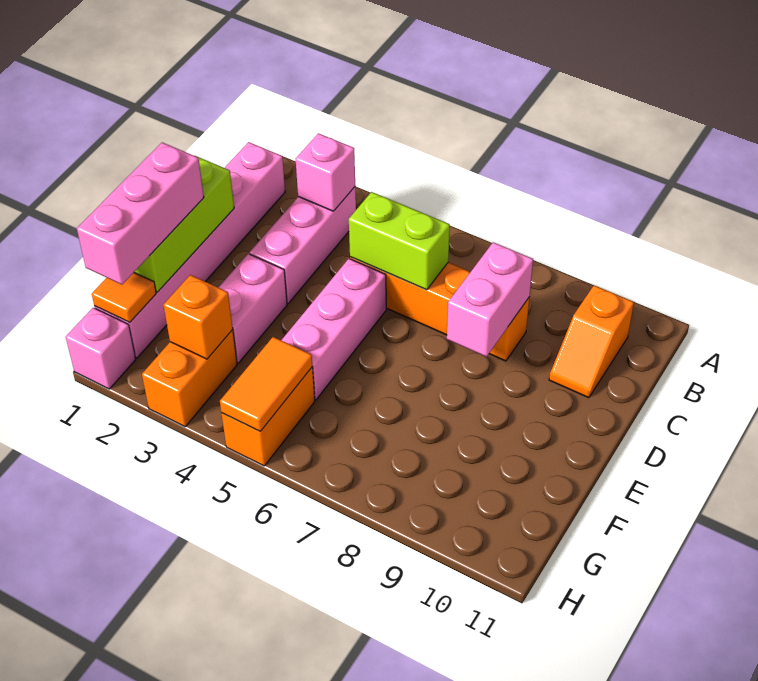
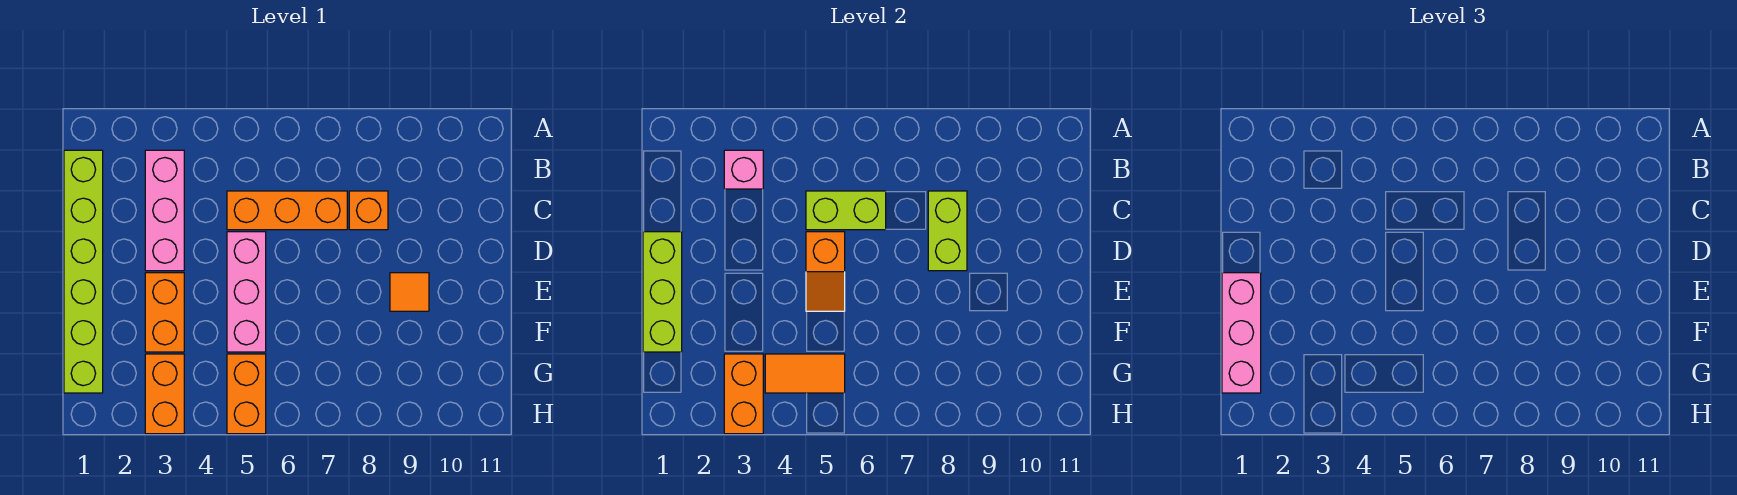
pink brick B1:G1 level 1 -> lime brick B1:G1 level 1
orange slope B10:C10 level 1 top B -> orange slope D5:E5 level 2 top D
pink brick C8:D8 level 2 -> lime brick C8:D8 level 2
pink brick E3:F3 level 1 -> orange brick E3:F3 level 1
orange tile G1 level 2 -> orange tile E9 level 1
orange brick G3 level 2 -> orange brick G3:H3 level 2
orange tile G5:H5 level 2 -> orange tile G4:G5 level 2
pink brick H1 level 1 -> none

